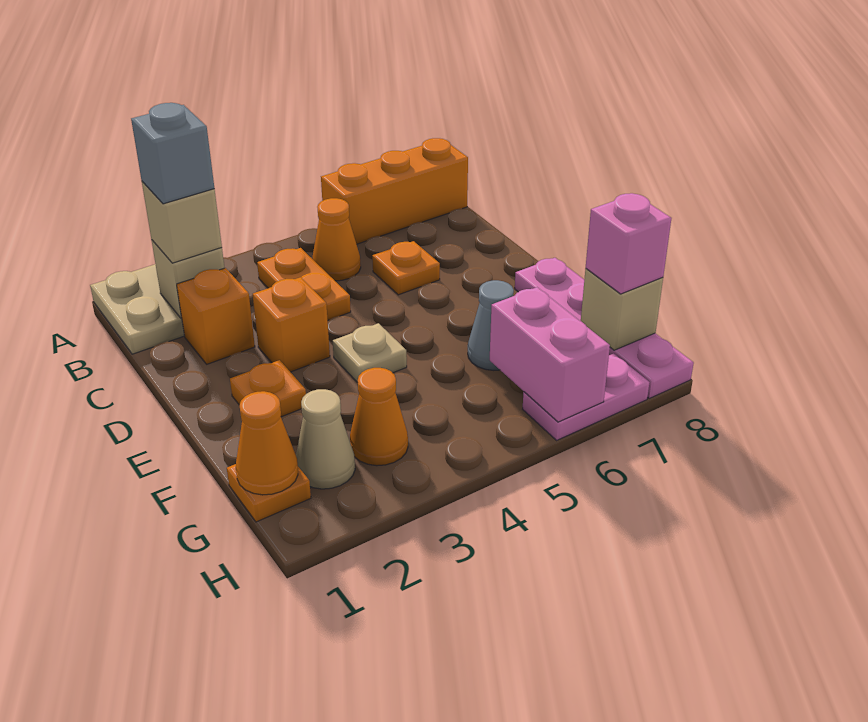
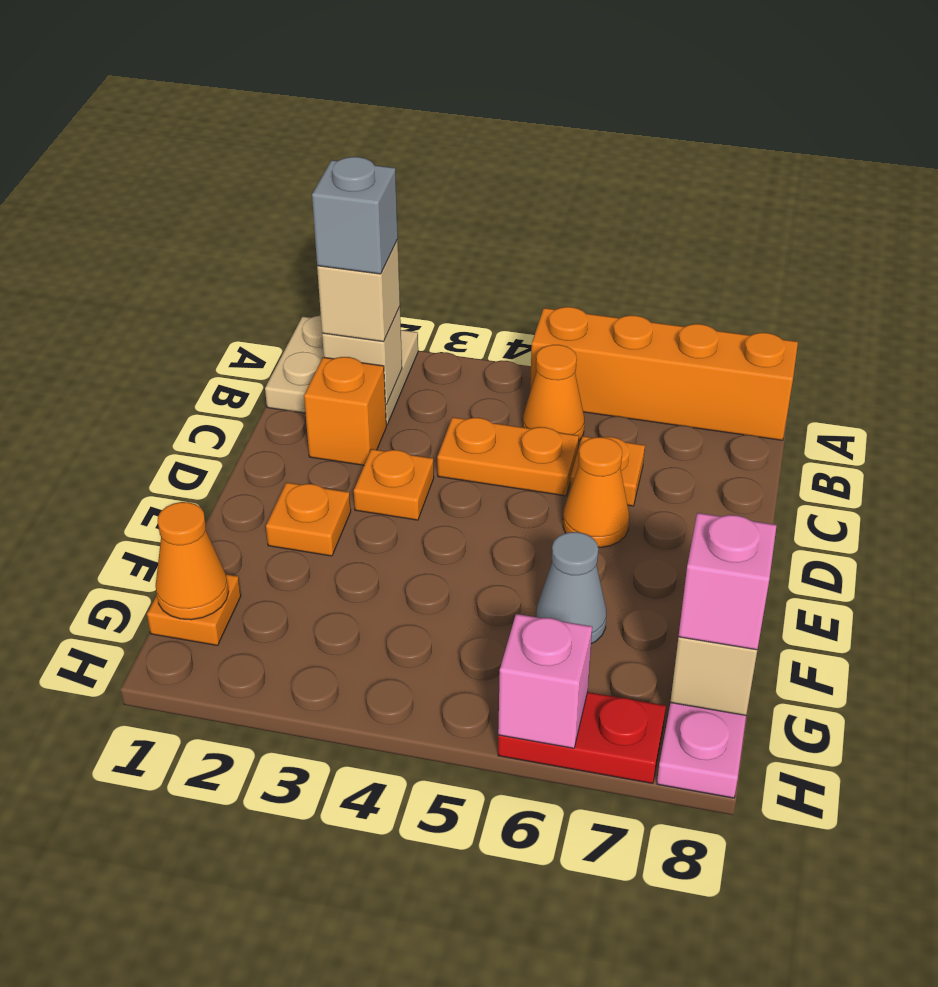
orange brick A6:A8 level 1 -> orange brick A5:A8 level 1
orange plate B4:C4 level 1 -> orange plate C4:C5 level 1
orange brick D3 level 1 -> orange plate D3 level 1
tan plate E4 level 1 -> none
tan cone G2 level 1 -> none
orange cone G3 level 1 -> orange cone D6 level 1
pink brick G6:H6 level 2 -> pink brick H6 level 2
pink plate H6:H7 level 1 -> red plate H6:H7 level 1

